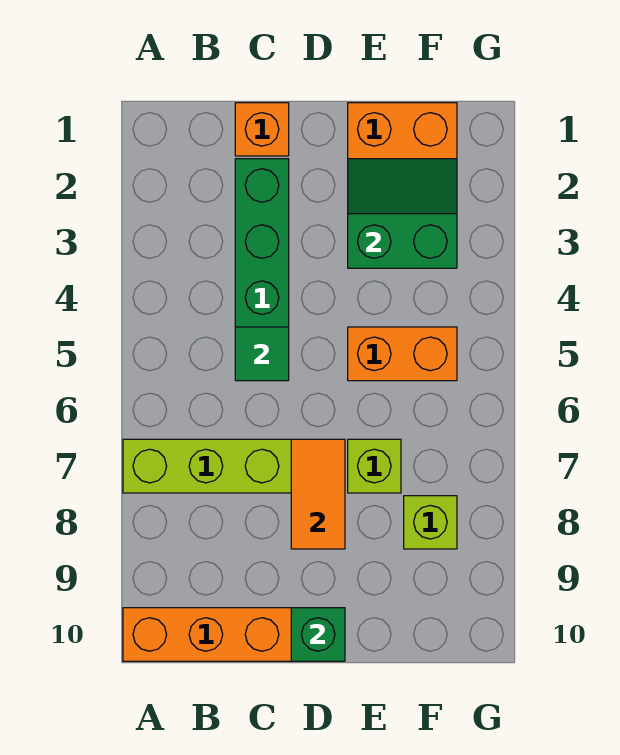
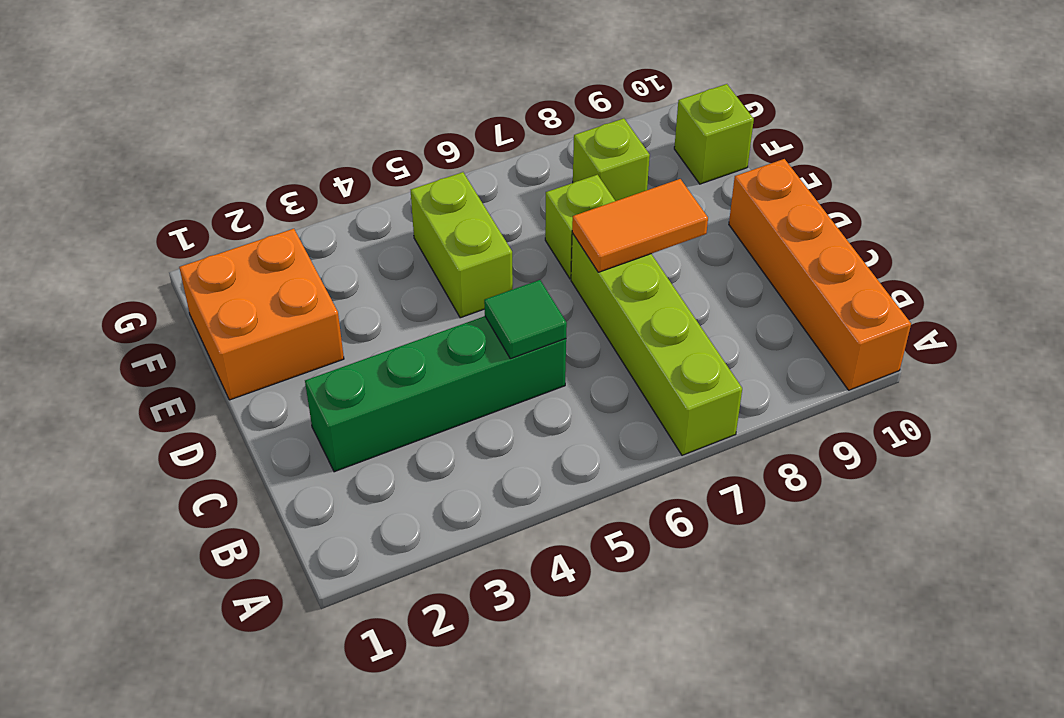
orange brick C1 level 1 -> none
green brick D10 level 2 -> none
green slope E2:F3 level 2 top 3 -> none
orange brick E5:F5 level 1 -> lime brick E5:F5 level 1
none -> lime brick F10 level 1

